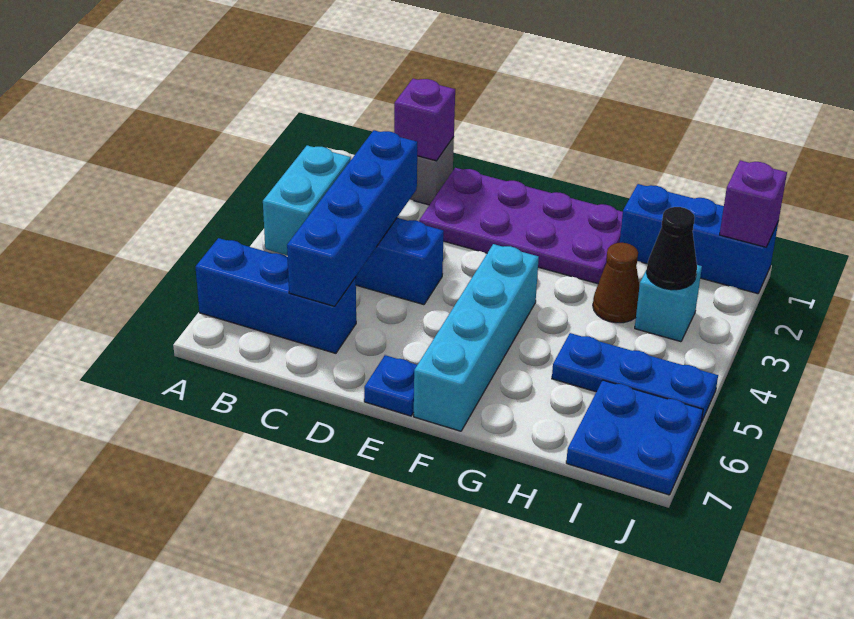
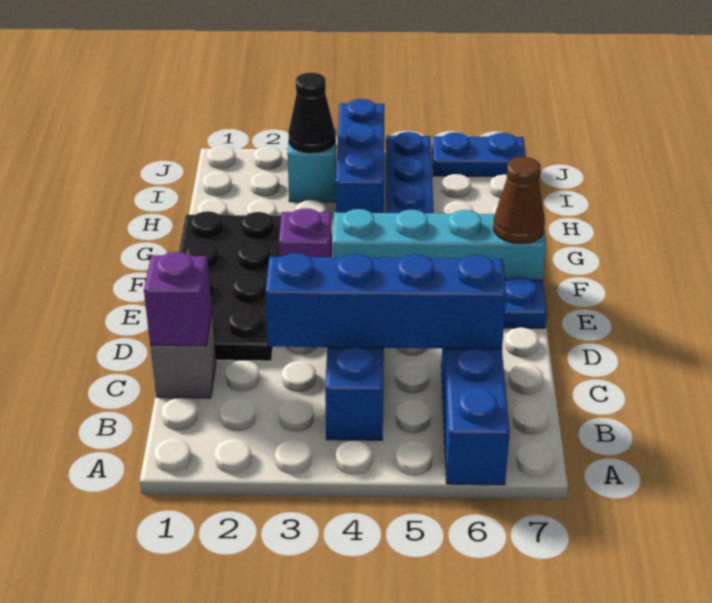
cyan brick B4:B5 level 2 -> none
purple plate D1:G2 level 1 -> black plate D1:G2 level 1
blue brick H1:J1 level 1 -> blue brick H4:J4 level 1
brown cone H3 level 1 -> brown cone F7 level 2
blue plate I6:J7 level 1 -> blue plate J6:J7 level 1
purple brick J1 level 2 -> purple brick F3 level 1

